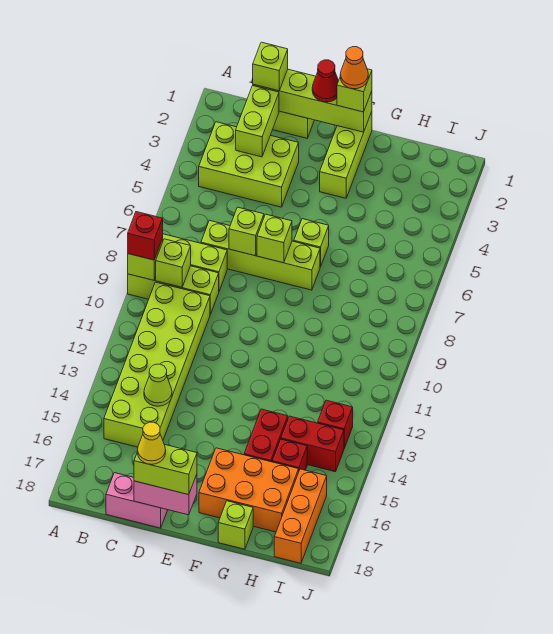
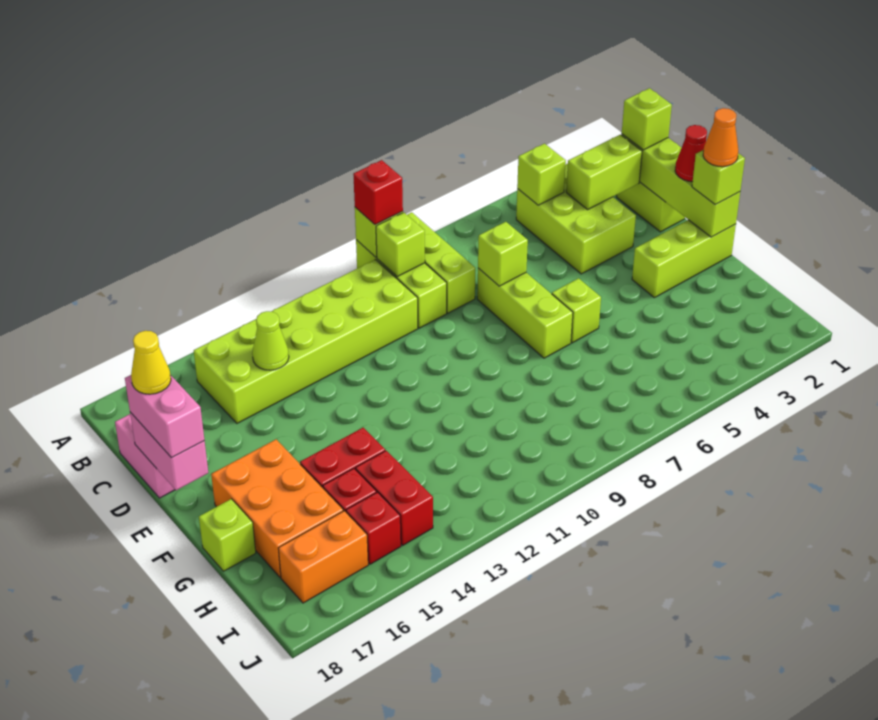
lime brick C7:F7 level 1 -> lime brick D7:F7 level 1
lime brick D18:E18 level 3 -> pink brick D18:E18 level 3
lime brick E7 level 2 -> lime brick B4 level 2
red brick I13 level 1 -> red brick I15 level 1
orange brick I16:I18 level 1 -> orange brick I16:I17 level 1

